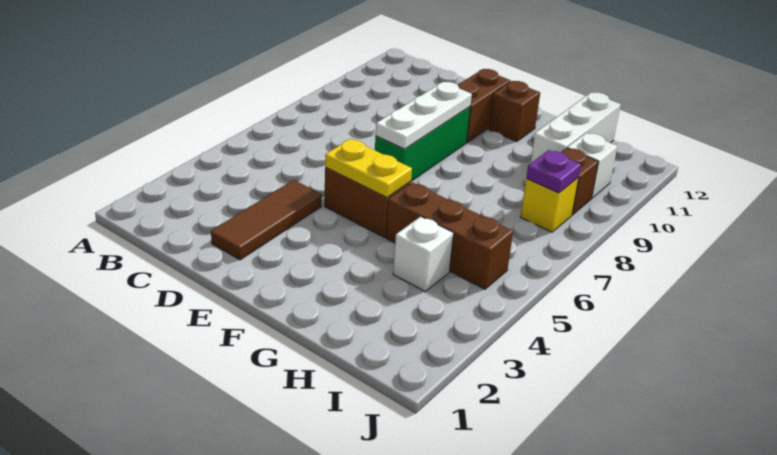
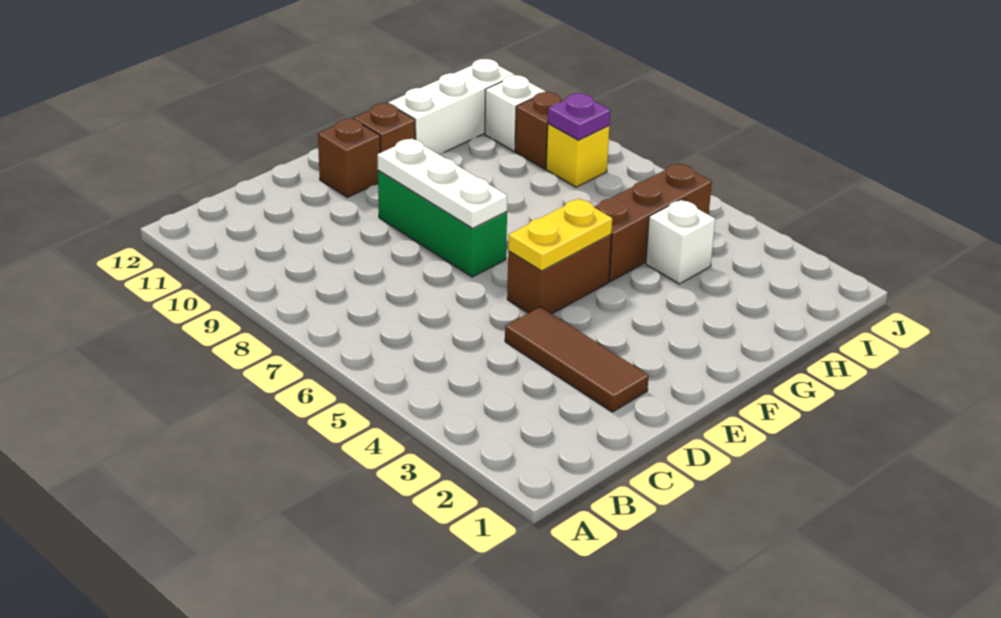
brown brick E10:E11 level 1 -> brown brick E11 level 1
white brick H10:H12 level 1 -> white brick G11:I11 level 1

